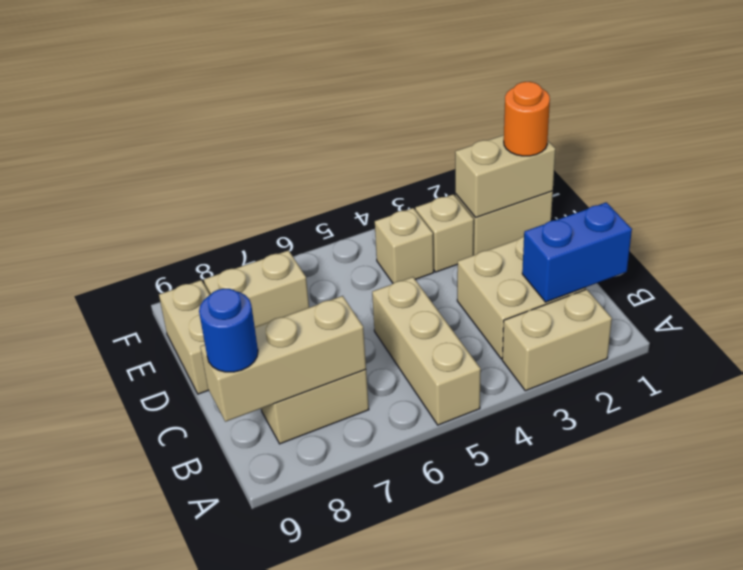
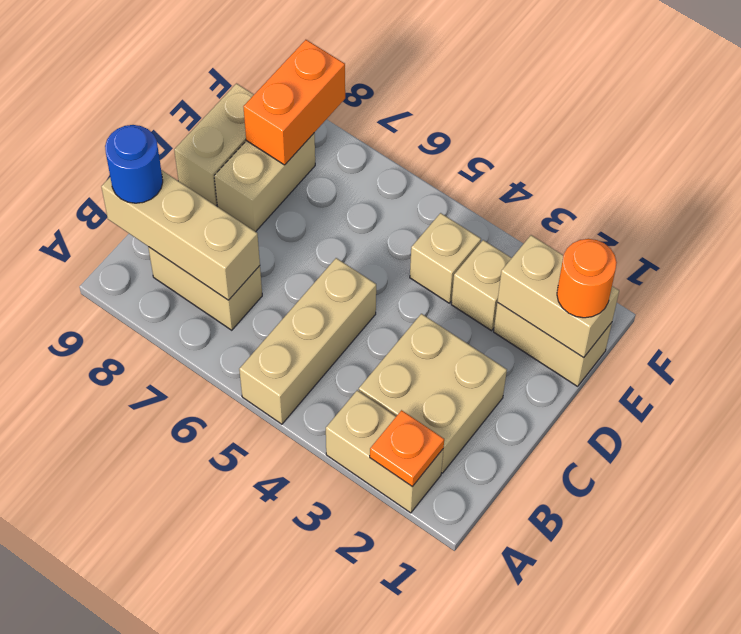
none -> orange plate A2 level 2
blue brick B1:B2 level 2 -> none
tan brick E7:E8 level 1 -> tan brick D8:E8 level 1
none -> orange brick E8:F8 level 2

